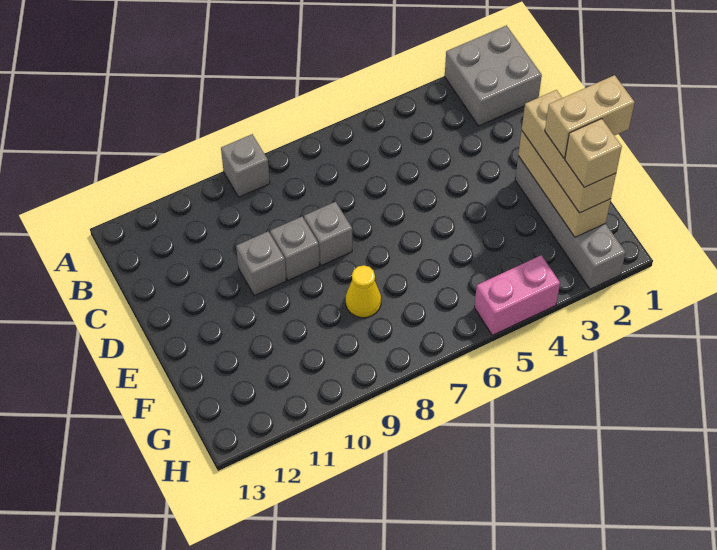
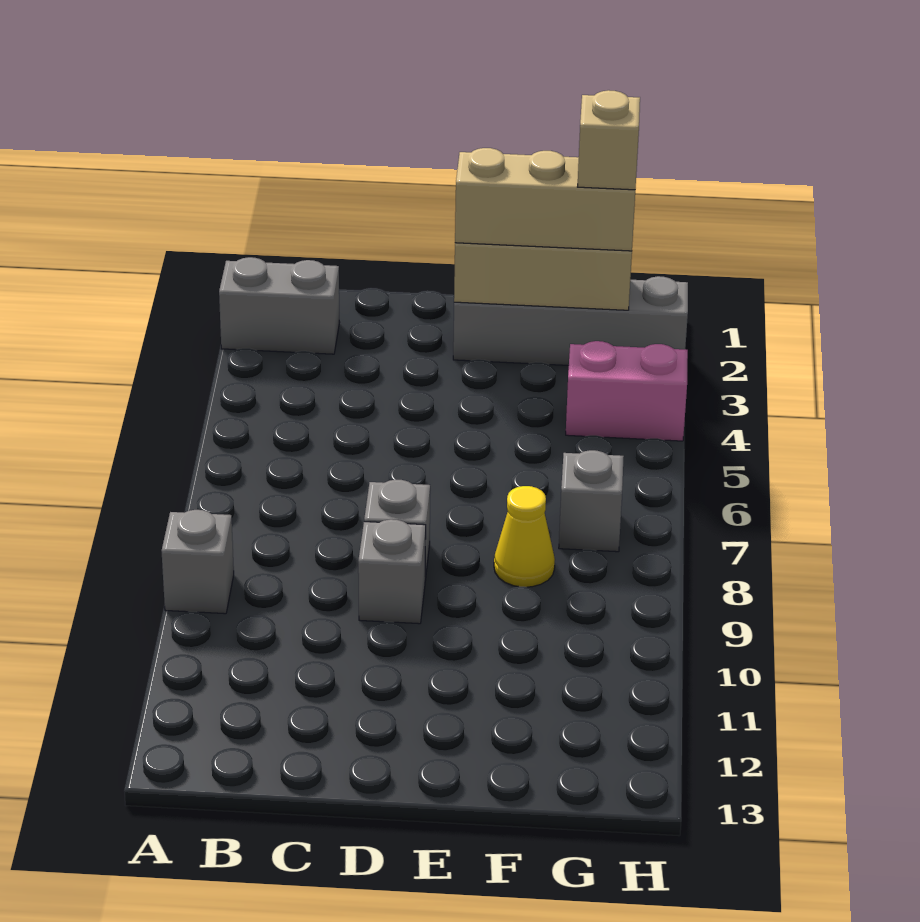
grey brick A1:B2 level 1 -> grey brick A2:B2 level 1
grey brick D10 level 1 -> grey brick G7 level 1
tan brick F1:F2 level 4 -> none
pink brick H4:H5 level 1 -> pink brick G4:H4 level 1

